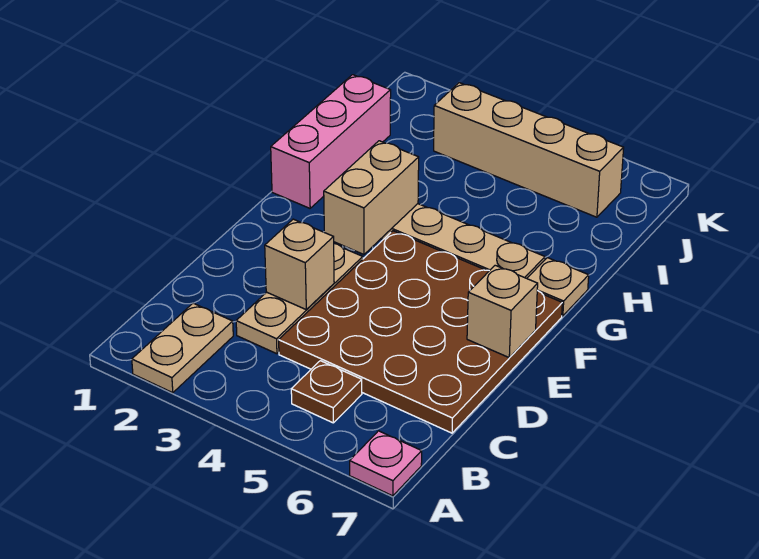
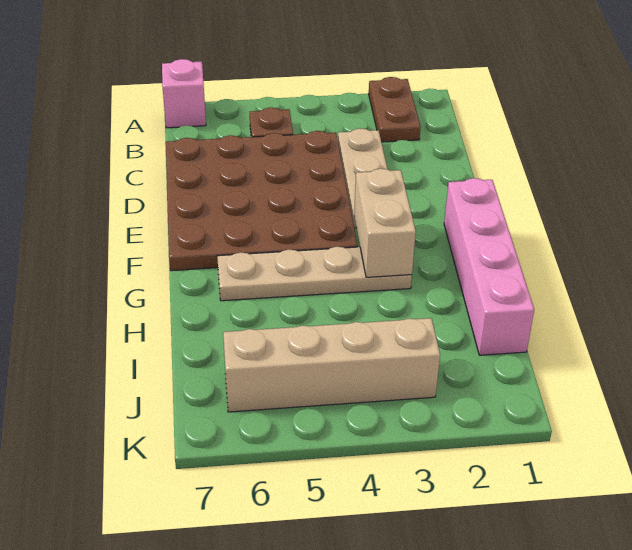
tan plate A2:B2 level 1 -> brown plate A2:B2 level 1
pink plate A7 level 1 -> pink brick A7 level 1
tan brick D3 level 2 -> none
tan brick E7 level 2 -> none
pink brick G1:I1 level 1 -> pink brick F1:I1 level 1
tan plate G7 level 1 -> none

